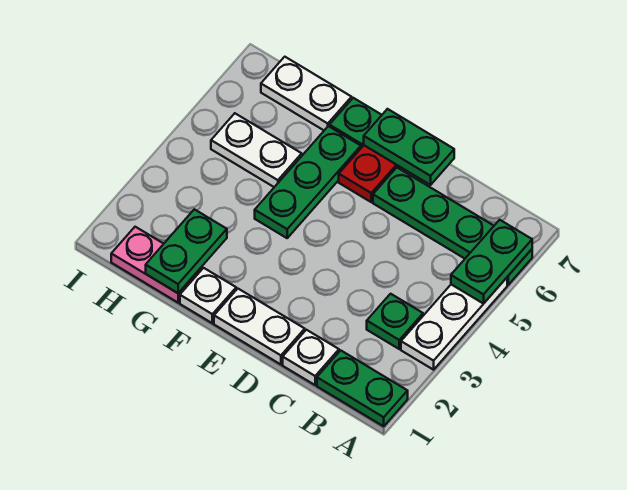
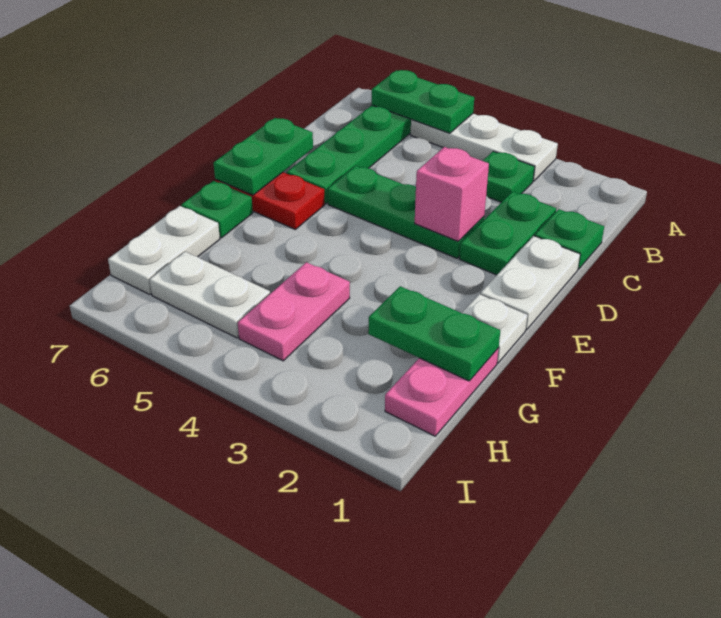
green plate A1:B1 level 1 -> green plate C2:D2 level 1
white plate C1 level 1 -> green plate C1 level 1
none -> pink brick D3 level 2
green plate F4:F6 level 1 -> green plate D3:D5 level 1
none -> pink plate G4:H4 level 1
white plate G5:H5 level 1 -> white plate H5:H6 level 1

